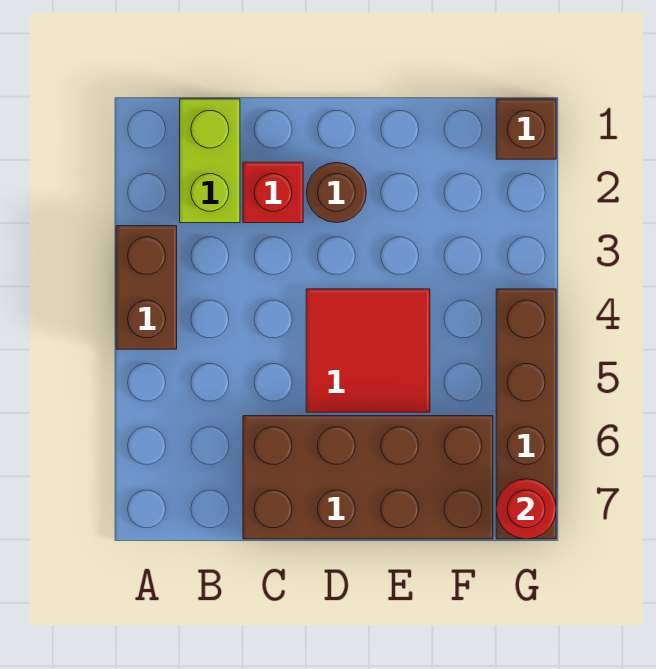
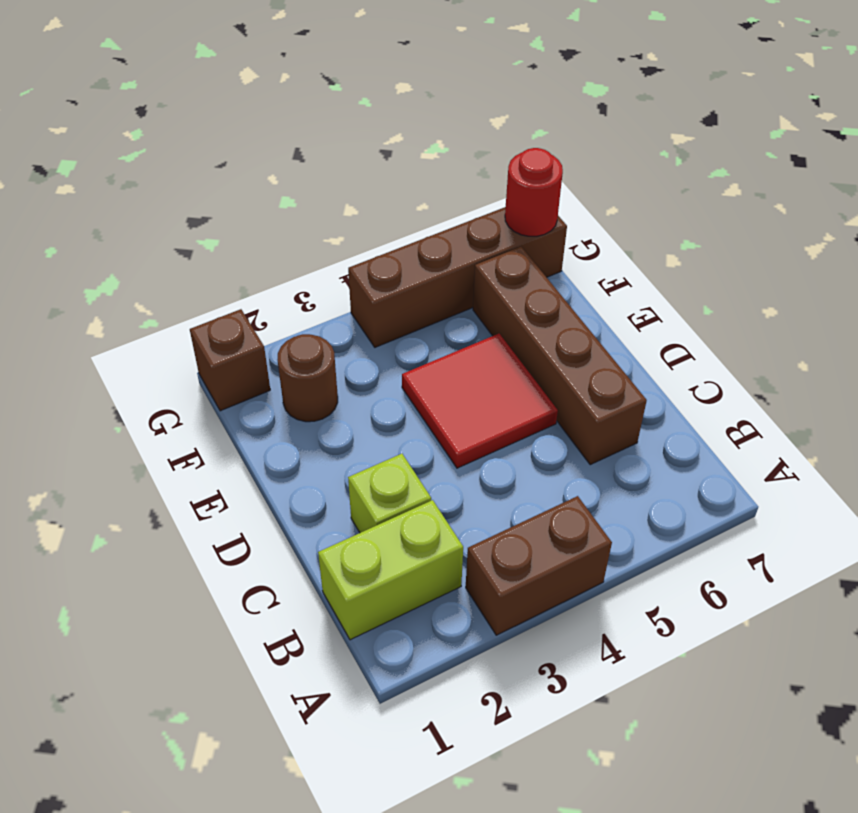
red brick C2 level 1 -> lime brick C2 level 1
brown brick C6:F7 level 1 -> brown brick C6:F6 level 1
brown round brick D2 level 1 -> brown round brick F2 level 1

